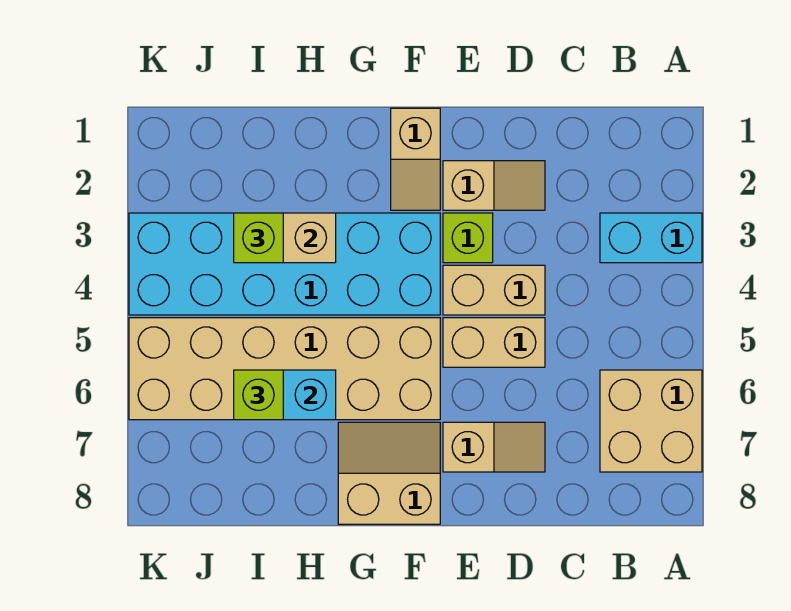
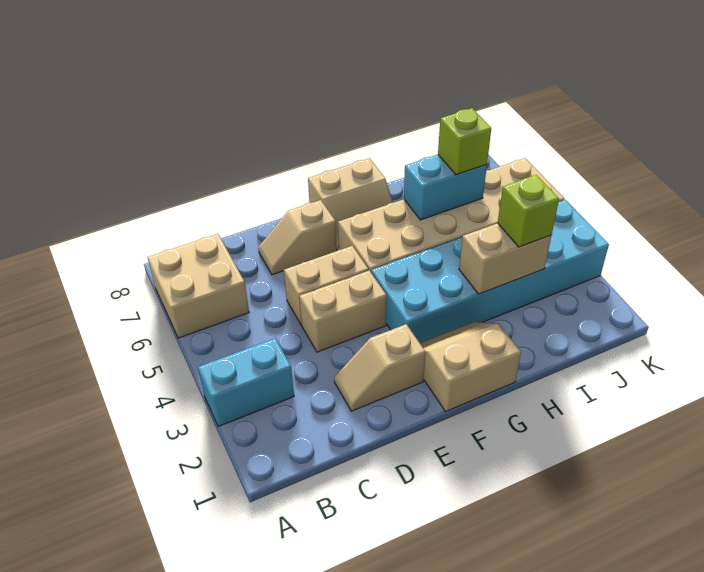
lime brick E3 level 1 -> none
tan slope F1:F2 level 1 top 1 -> tan slope F1:G2 level 1 top 1

